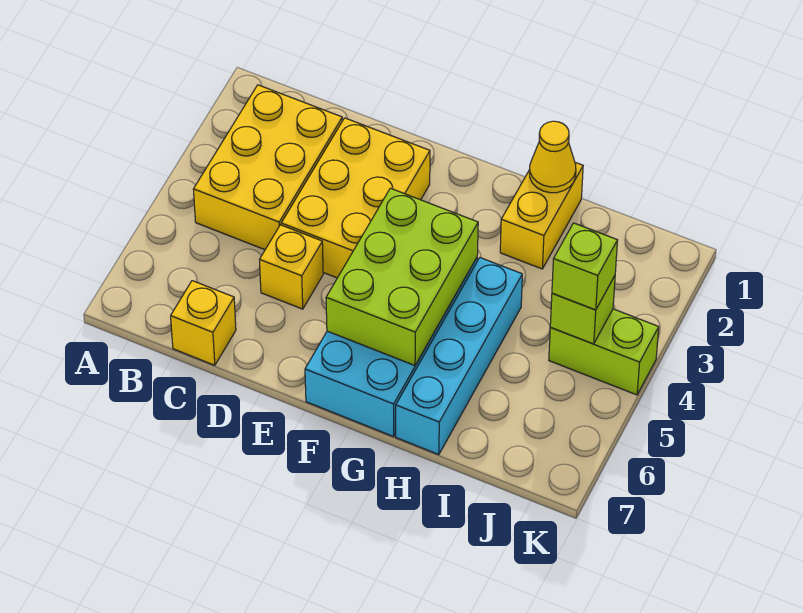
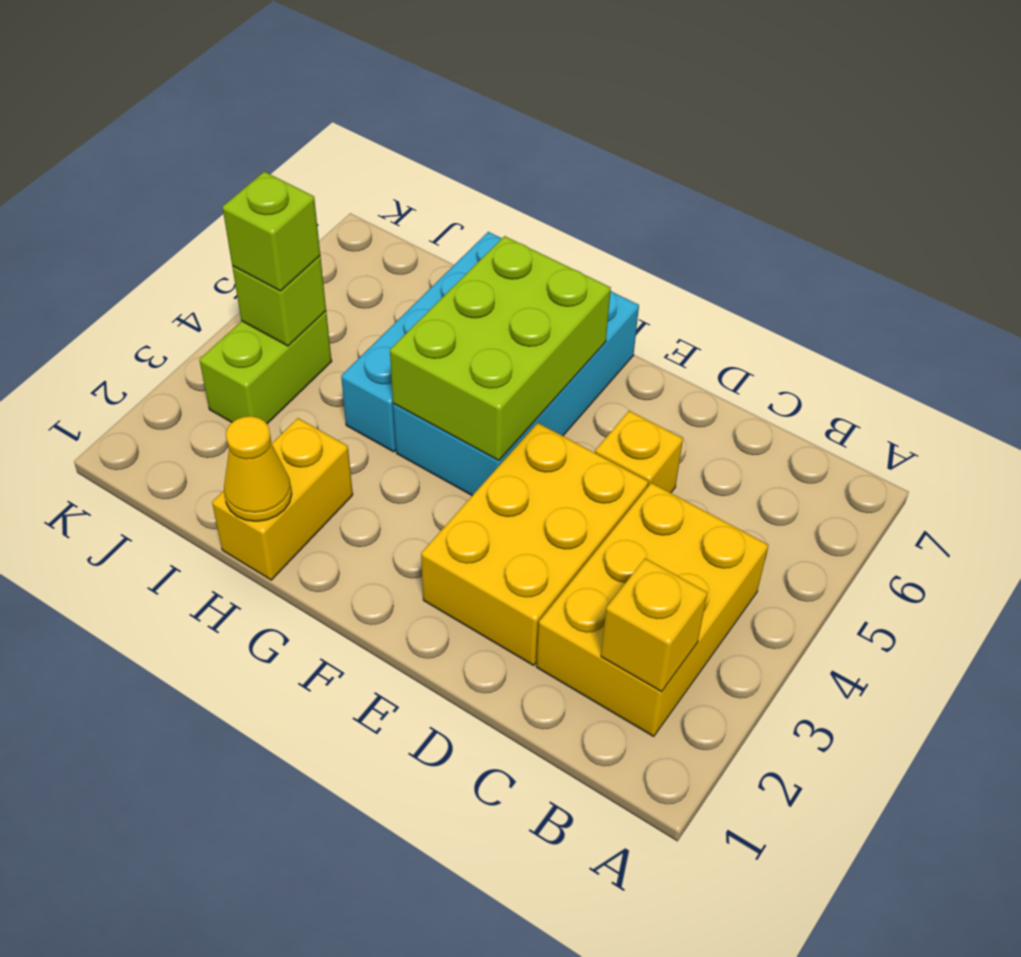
yellow brick C7 level 1 -> yellow brick B2 level 2
lime brick J4:K4 level 1 -> lime brick J3:J4 level 1

